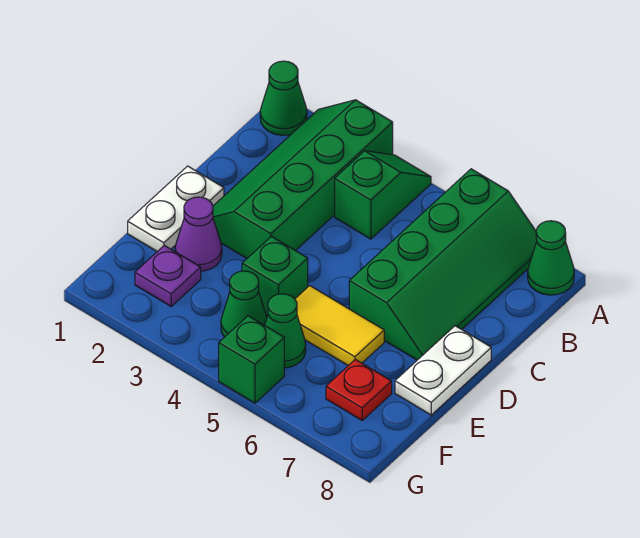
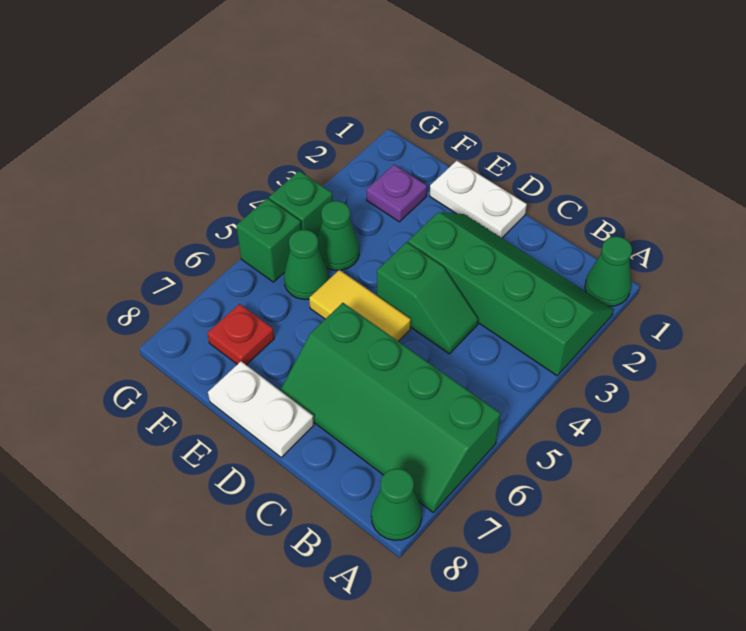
green slope A4:B4 level 1 top B -> green slope C4:D4 level 1 top D
purple cone E2 level 1 -> none
green brick E4 level 1 -> green brick G4 level 1
yellow tile E5:E6 level 1 -> yellow tile D5:E5 level 1

